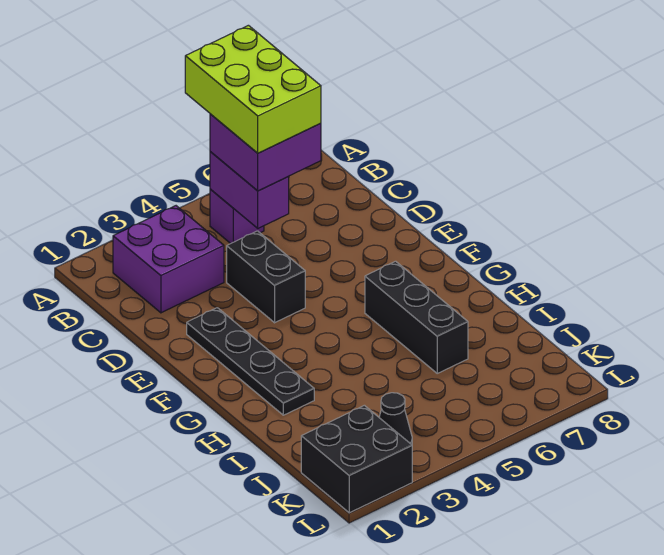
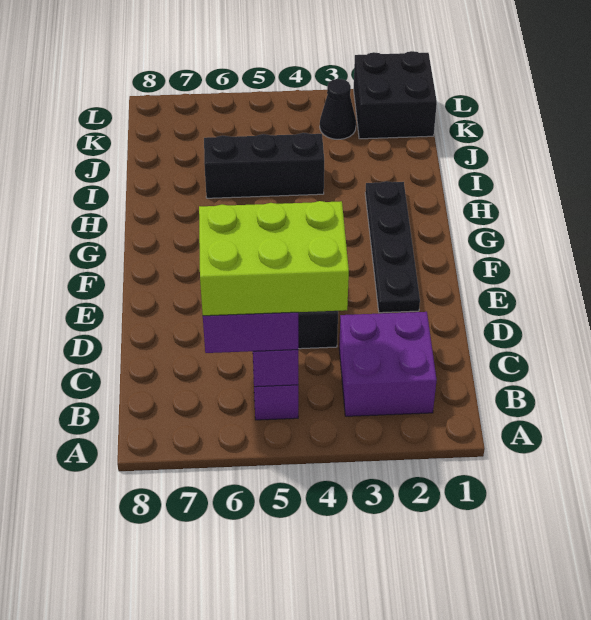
lime brick A5:C6 level 4 -> lime brick B4:C6 level 4
black brick G6:I6 level 1 -> black brick I4:I6 level 1

